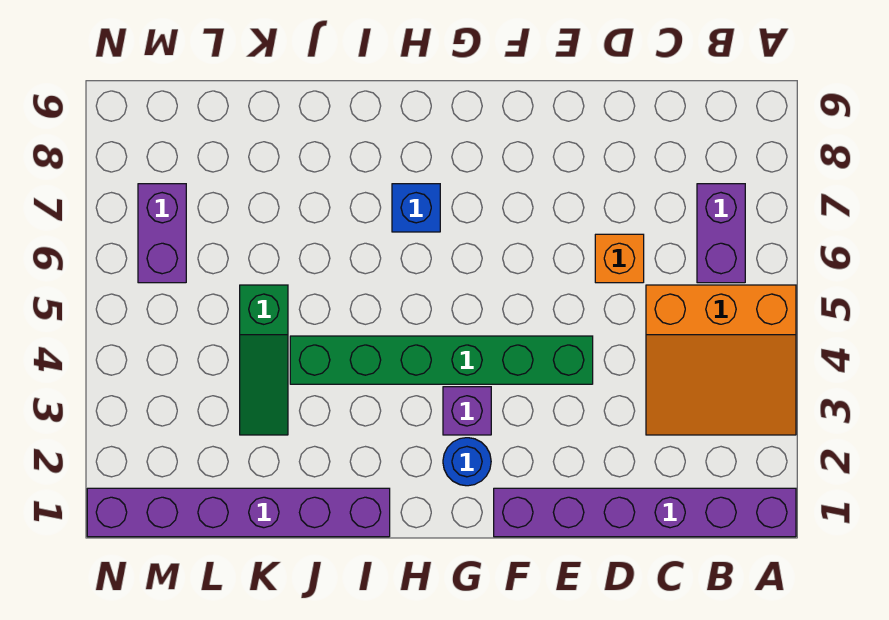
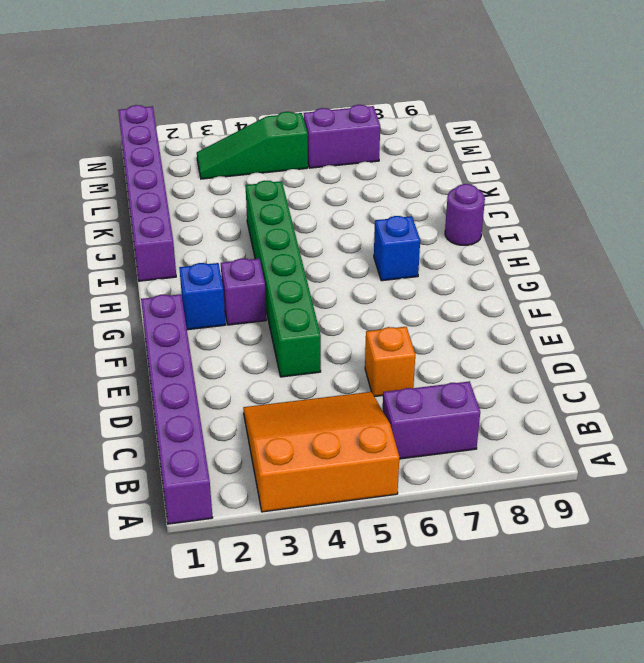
orange slope A3:C5 level 1 top 5 -> orange slope A3:C5 level 1 top A
blue round brick G2 level 1 -> blue brick G2 level 1
none -> purple round brick I9 level 1
green slope K3:K5 level 1 top 5 -> green slope M3:M5 level 1 top 5

